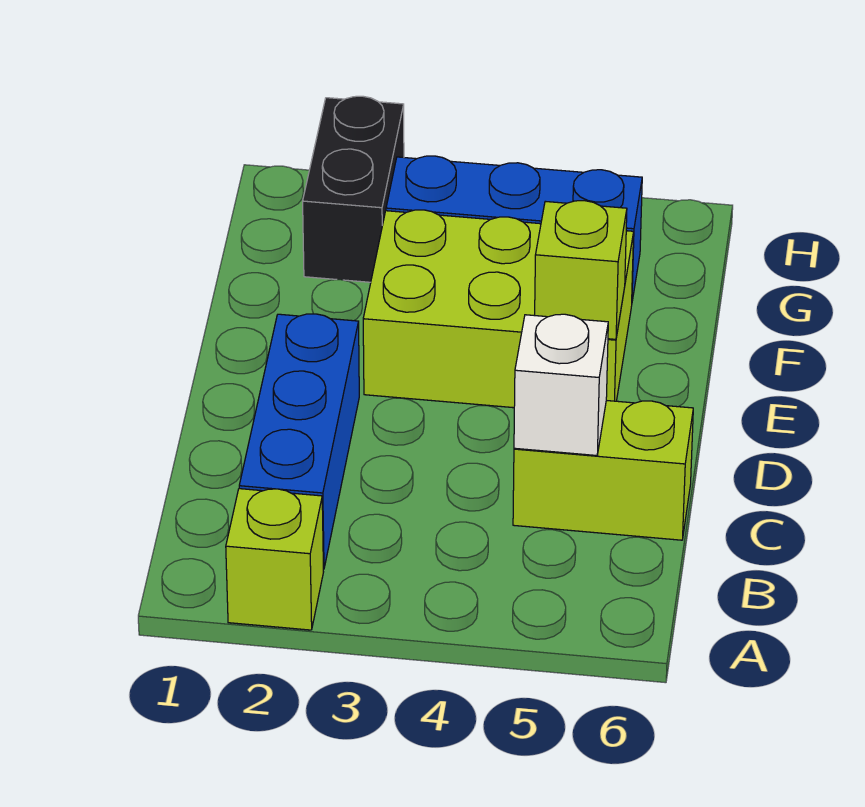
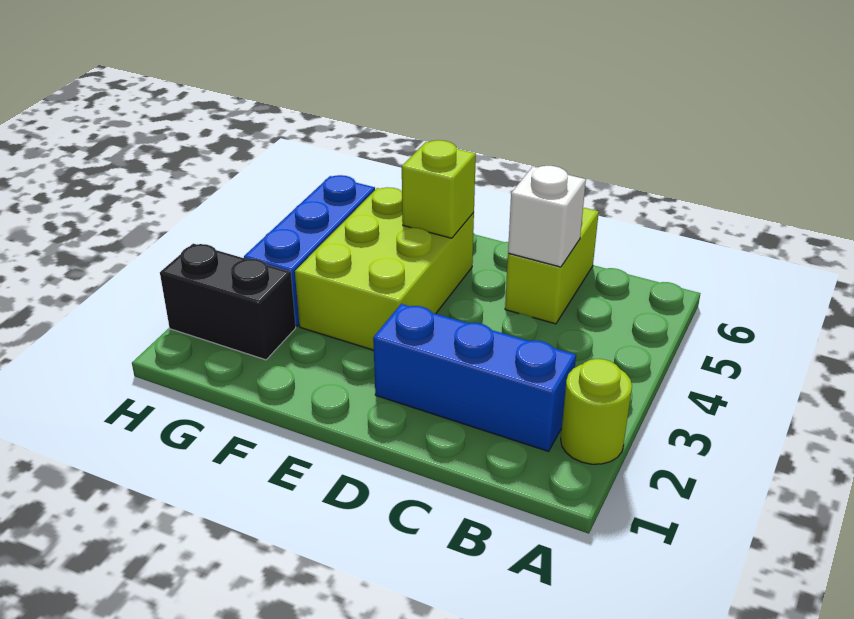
lime brick A2 level 1 -> lime round brick A2 level 1

